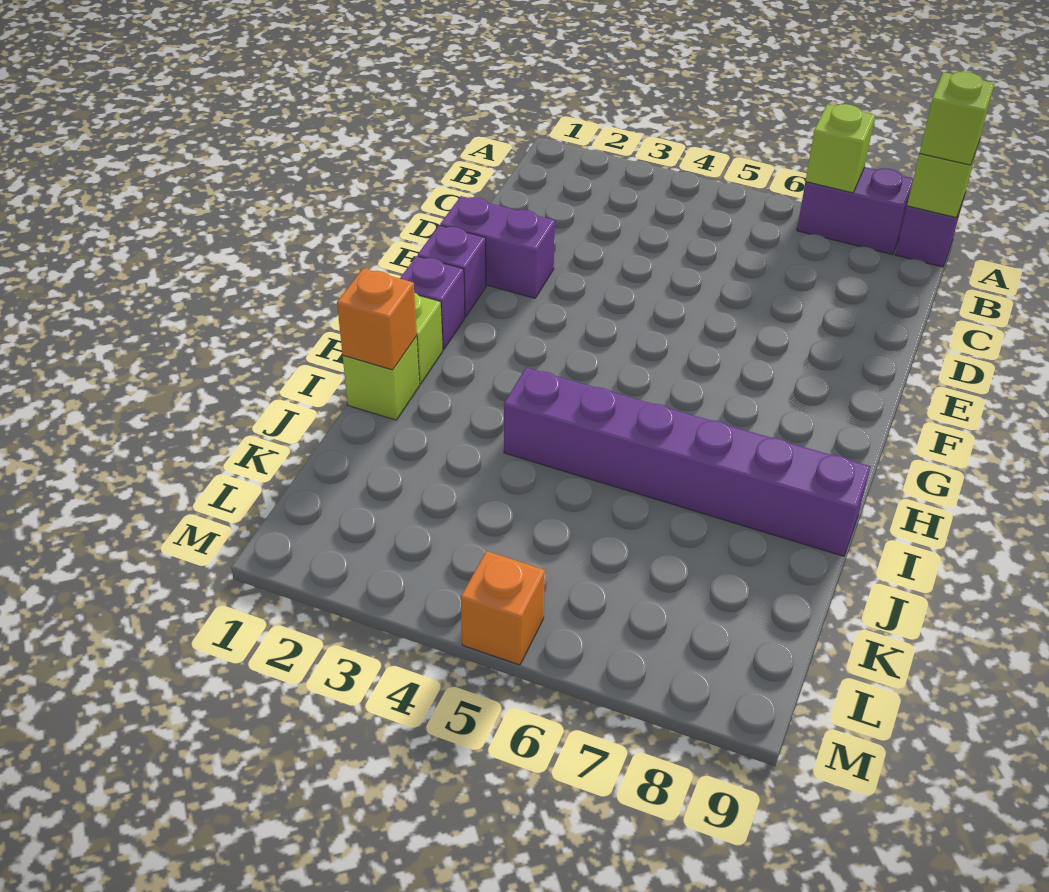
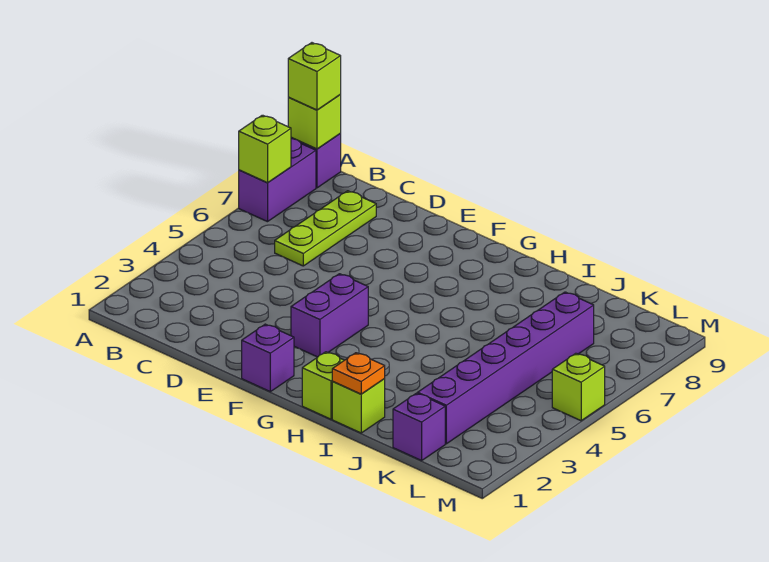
none -> lime plate C6:C8 level 1
purple brick E1:E2 level 1 -> purple brick F3:F4 level 1
purple brick G1 level 1 -> purple brick K1 level 1
orange brick I1 level 2 -> orange plate I1 level 2
purple brick I4:I9 level 1 -> purple brick K2:K7 level 1
orange brick M5 level 1 -> lime brick M5 level 1

